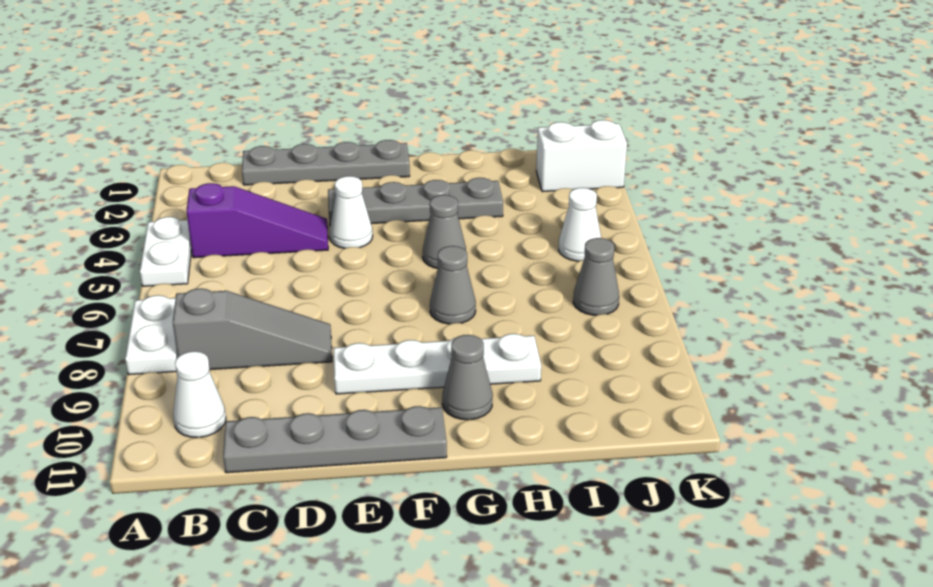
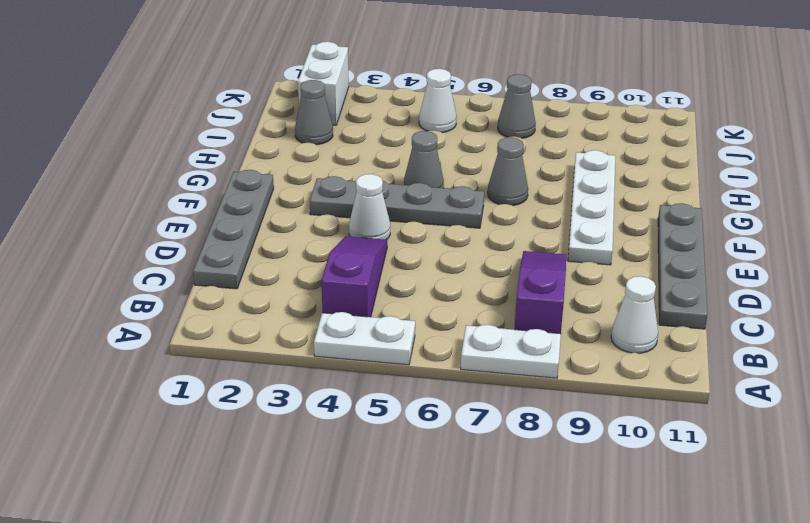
grey slope B8:D8 level 1 top B -> purple slope B8:D8 level 1 top B
grey plate E3:H3 level 1 -> grey plate F3:F6 level 1
grey cone G10 level 1 -> grey cone I2 level 1

